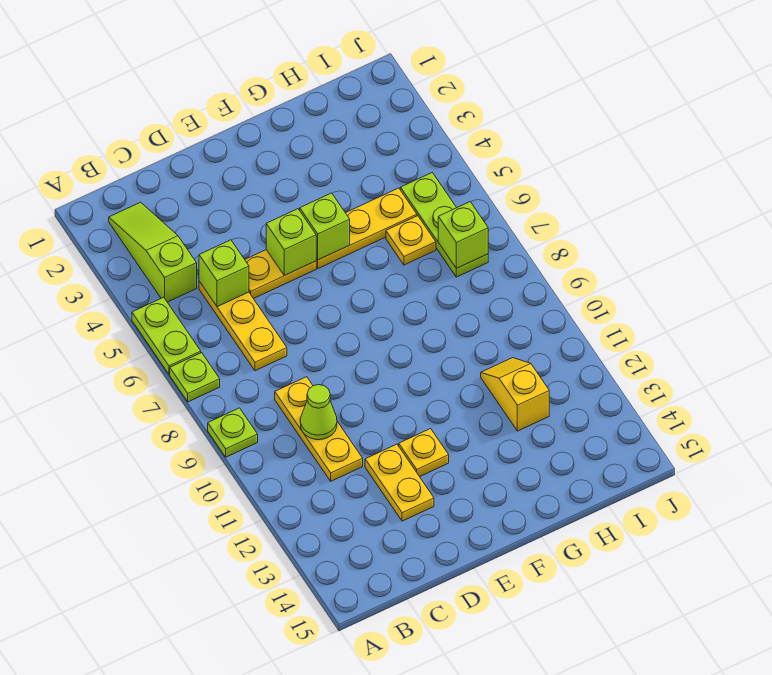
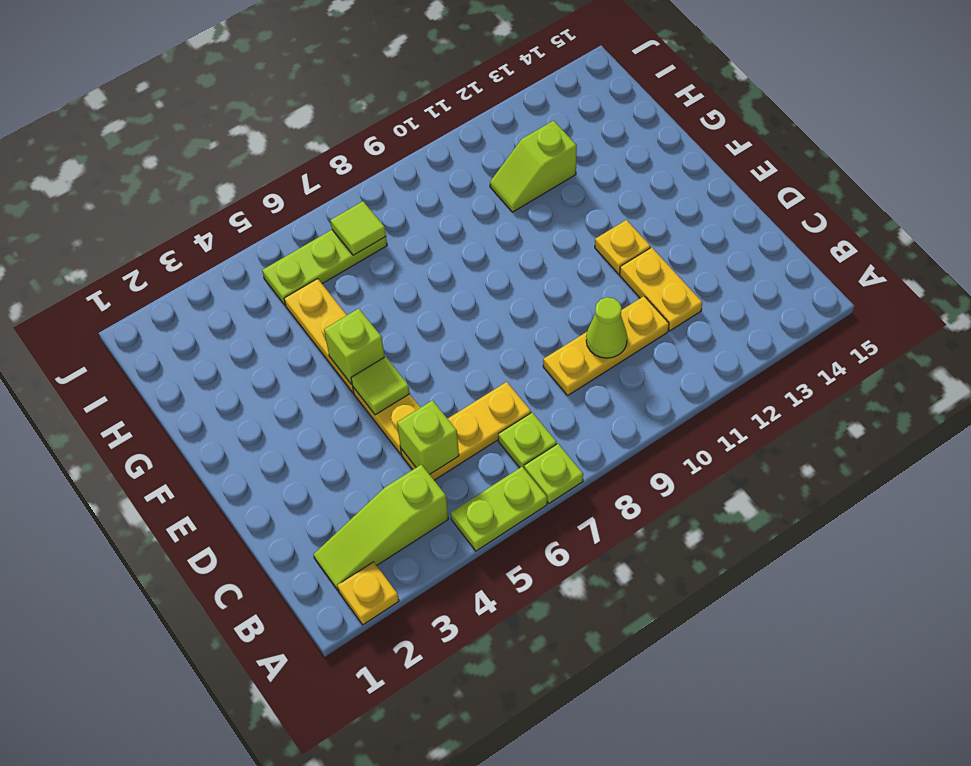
lime plate A9 level 1 -> lime plate B7 level 1
yellow plate D12:D13 level 1 -> yellow plate C12:D12 level 1
lime brick E5 level 2 -> lime tile E5 level 2
yellow plate H6 level 1 -> yellow plate A2 level 1
yellow slope H11:H12 level 1 top 12 -> lime slope H11:H12 level 1 top 12
lime brick I7 level 2 -> lime tile I7 level 2

